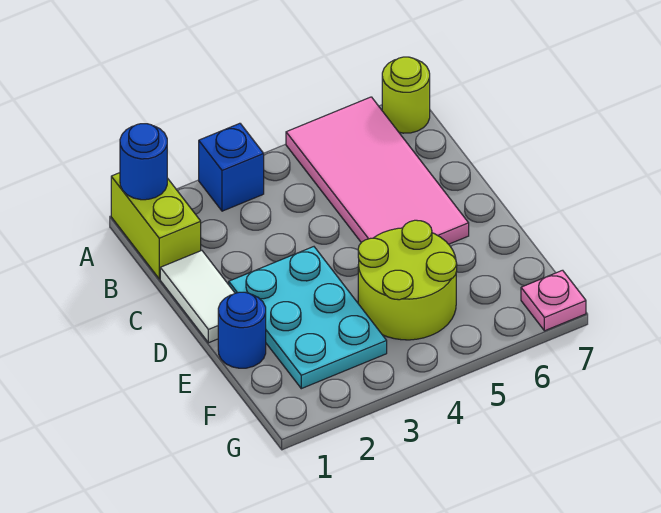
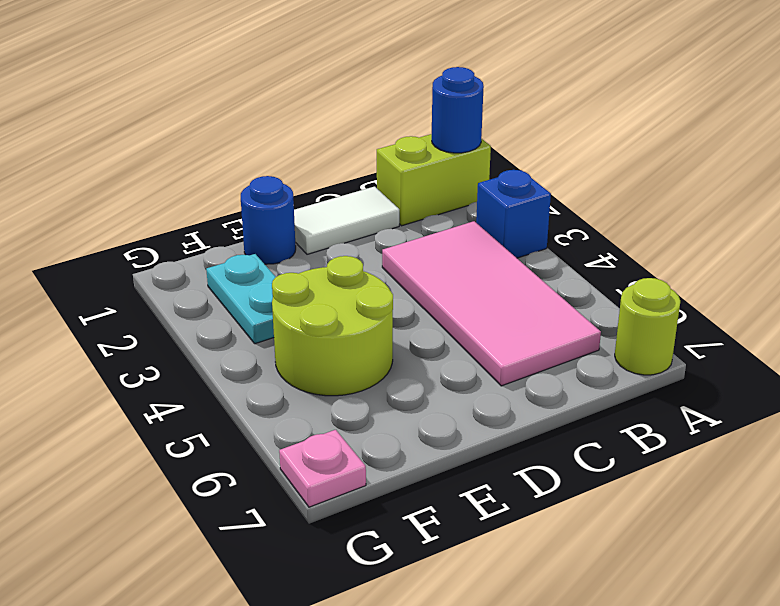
pink tile A5:D6 level 1 -> pink tile B3:C6 level 1
cyan plate D2:F3 level 1 -> cyan plate F2:F3 level 1

